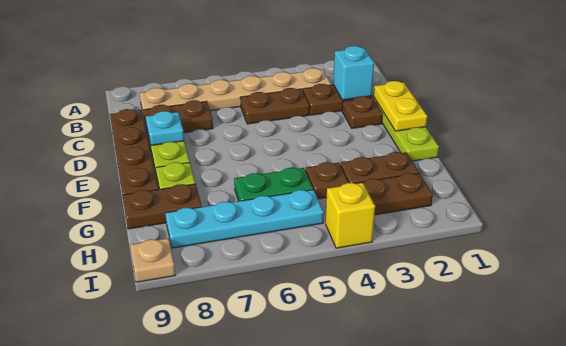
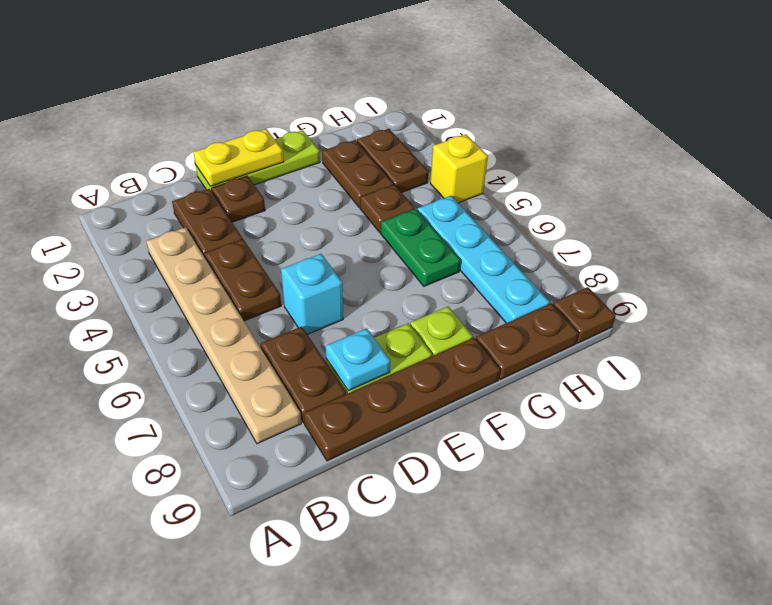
cyan brick C2 level 2 -> cyan brick D6 level 1
brown plate G8:G9 level 1 -> brown plate G9:H9 level 1
tan plate I9 level 1 -> brown plate I9 level 1

